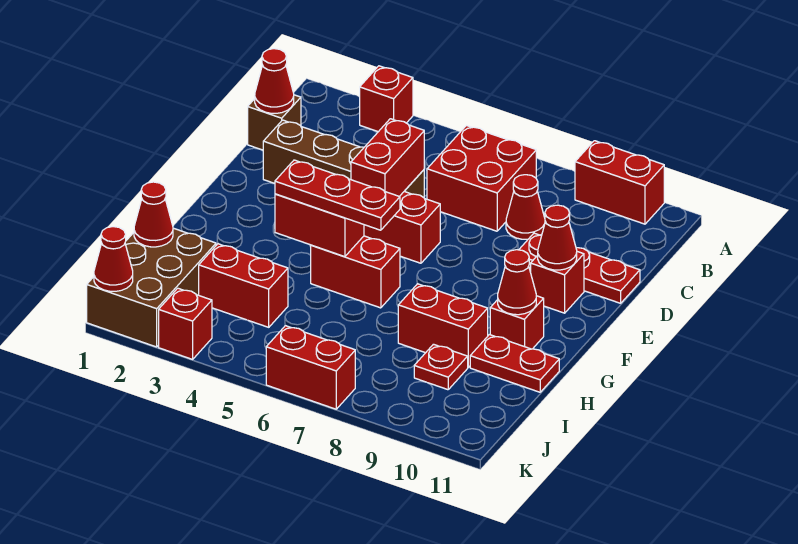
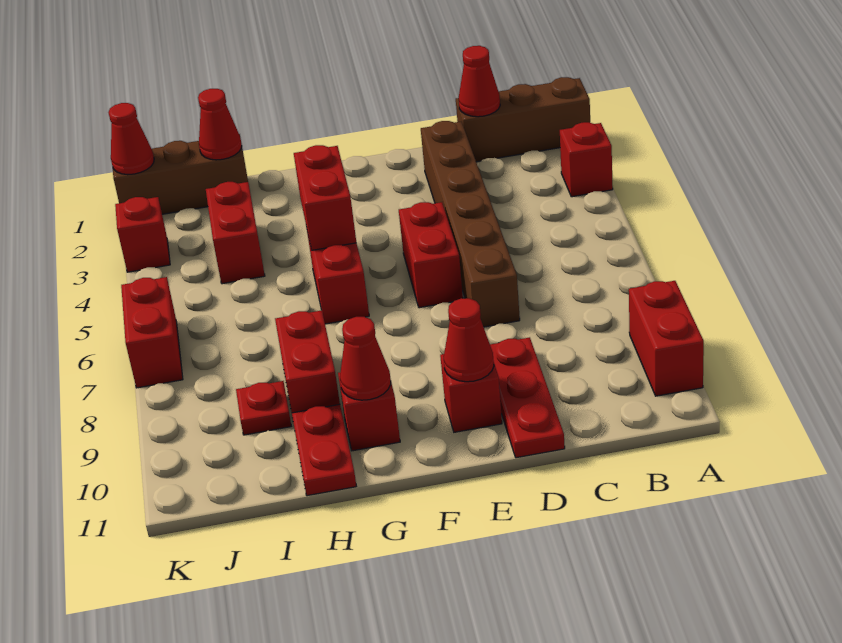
red brick B6:C7 level 1 -> none
brown brick C1 level 1 -> brown brick A1:C1 level 1
red cone C8 level 1 -> none
brown brick D2:D5 level 1 -> brown brick D2:D7 level 1
red brick D5:E5 level 2 -> none
red plate G4:G6 level 3 -> none
brown brick I1:K2 level 1 -> brown brick I1:K1 level 1

